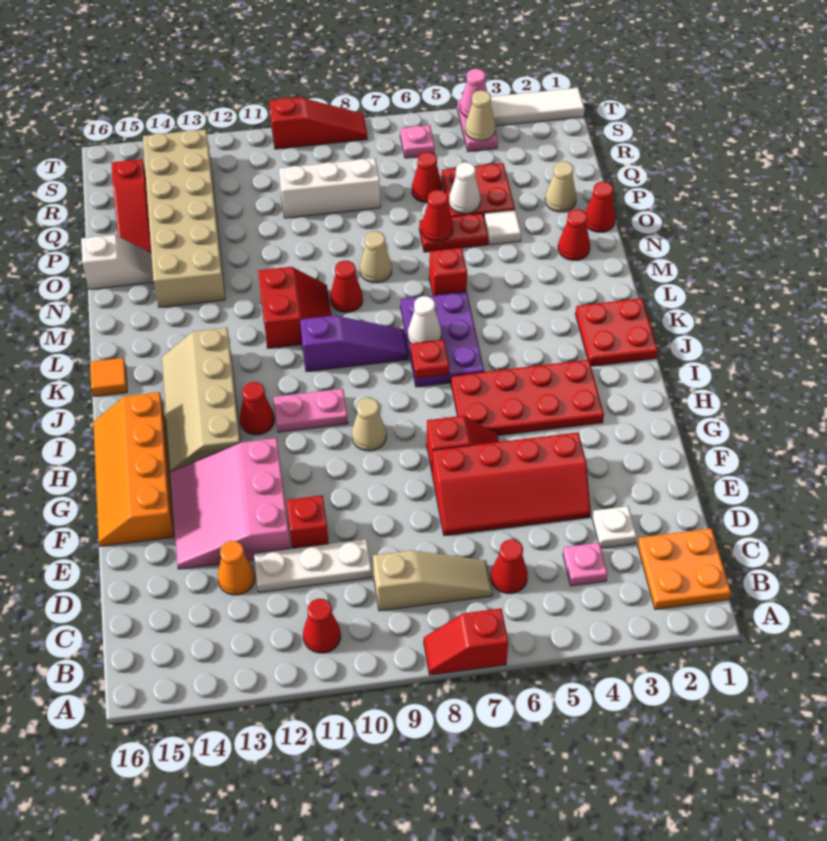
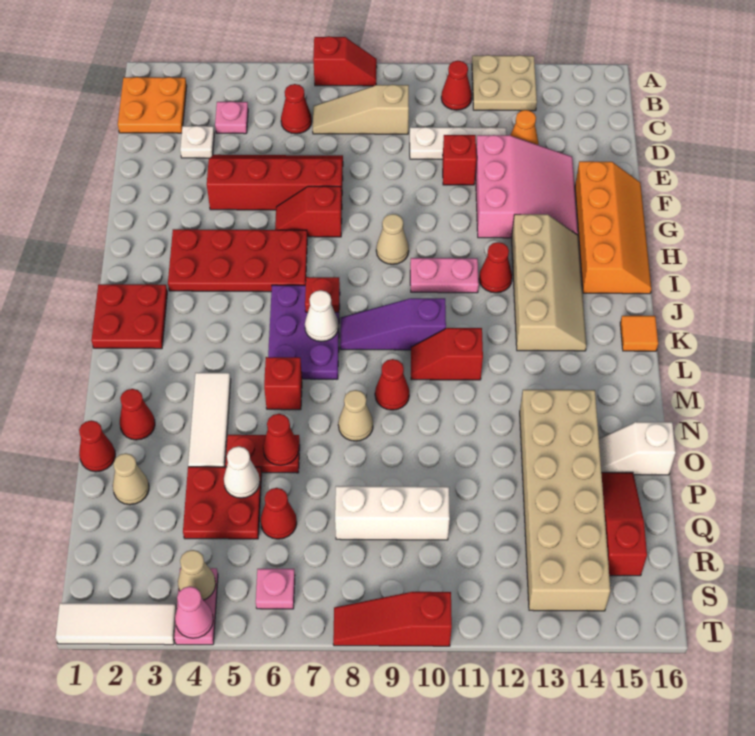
none -> tan plate A12:B13 level 1
red slope L10:M11 level 1 top 11 -> red slope L10:L11 level 1 top 11
white tile O4 level 1 -> white tile M4:O4 level 1

